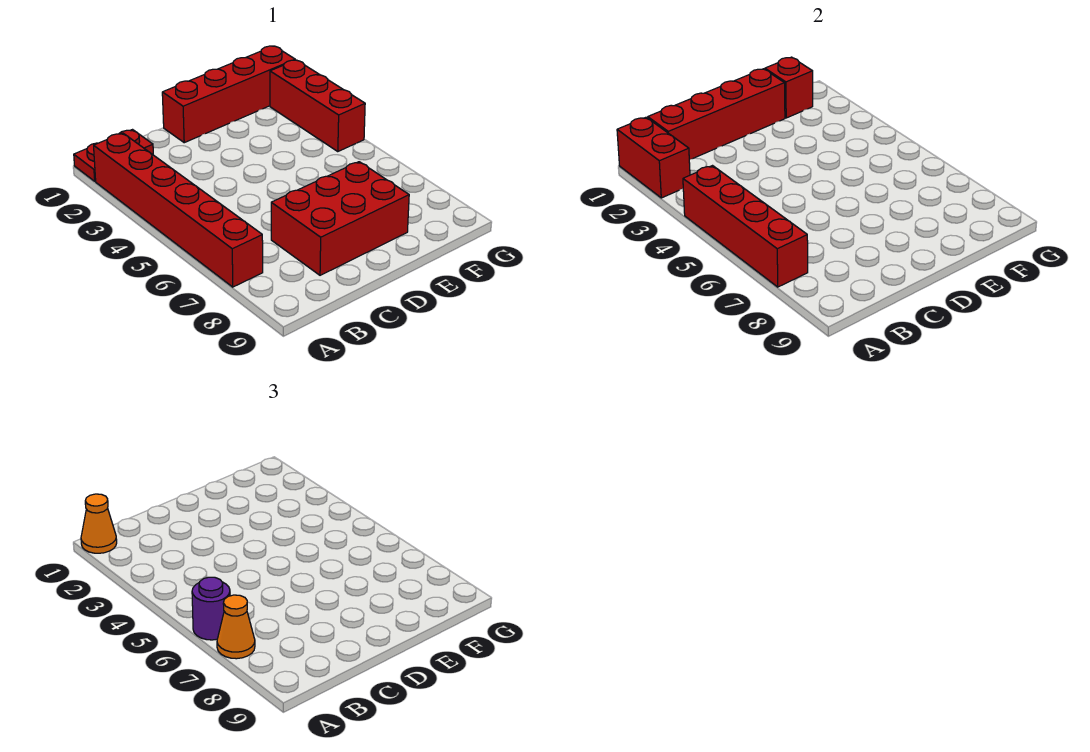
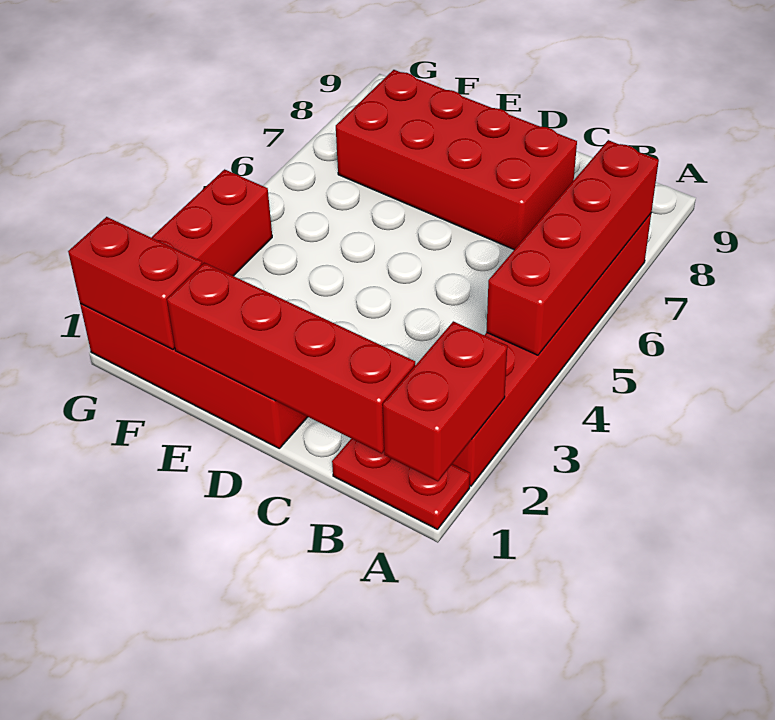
orange cone A1 level 3 -> none
purple round brick A6 level 3 -> none
orange cone A7 level 3 -> none
red brick C7:E8 level 1 -> red brick C7:F8 level 1
red brick F1 level 2 -> red brick F1:G1 level 2

